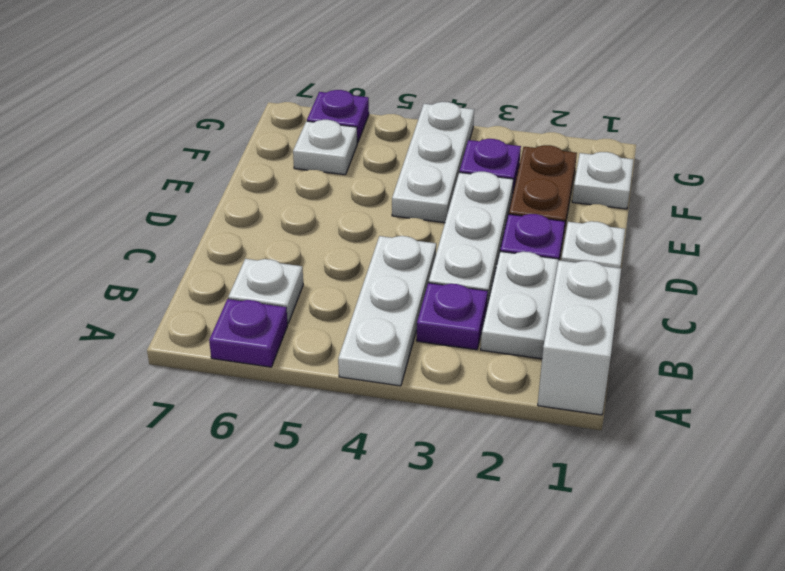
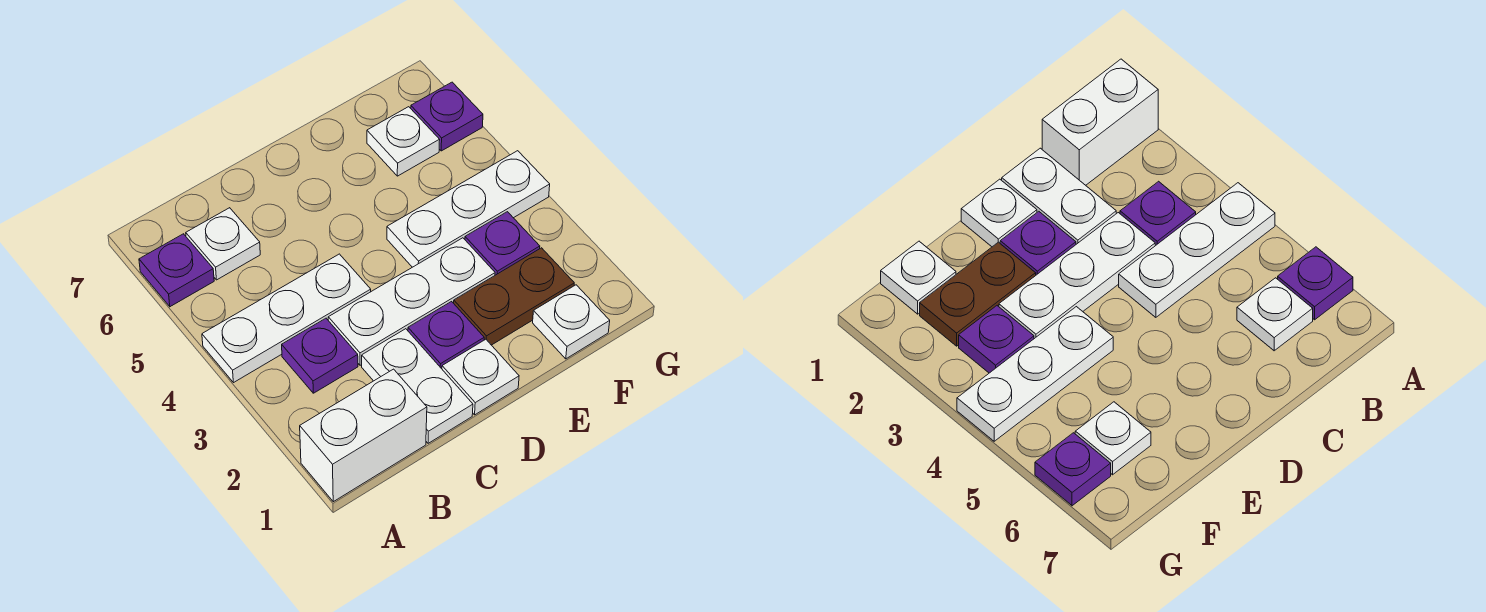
white plate B2:C2 level 1 -> white plate C1:C2 level 1

